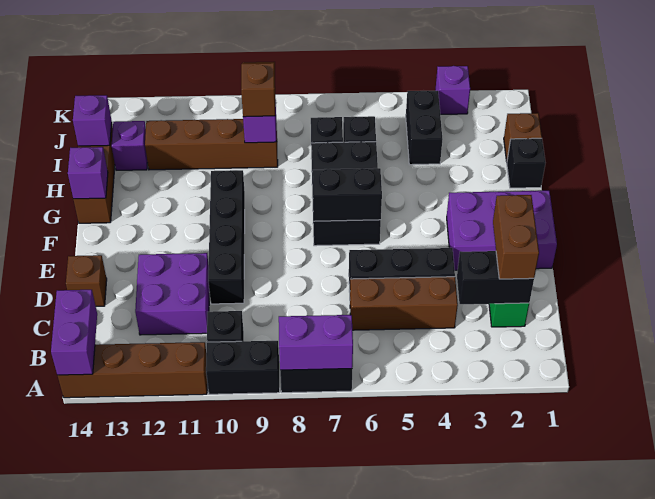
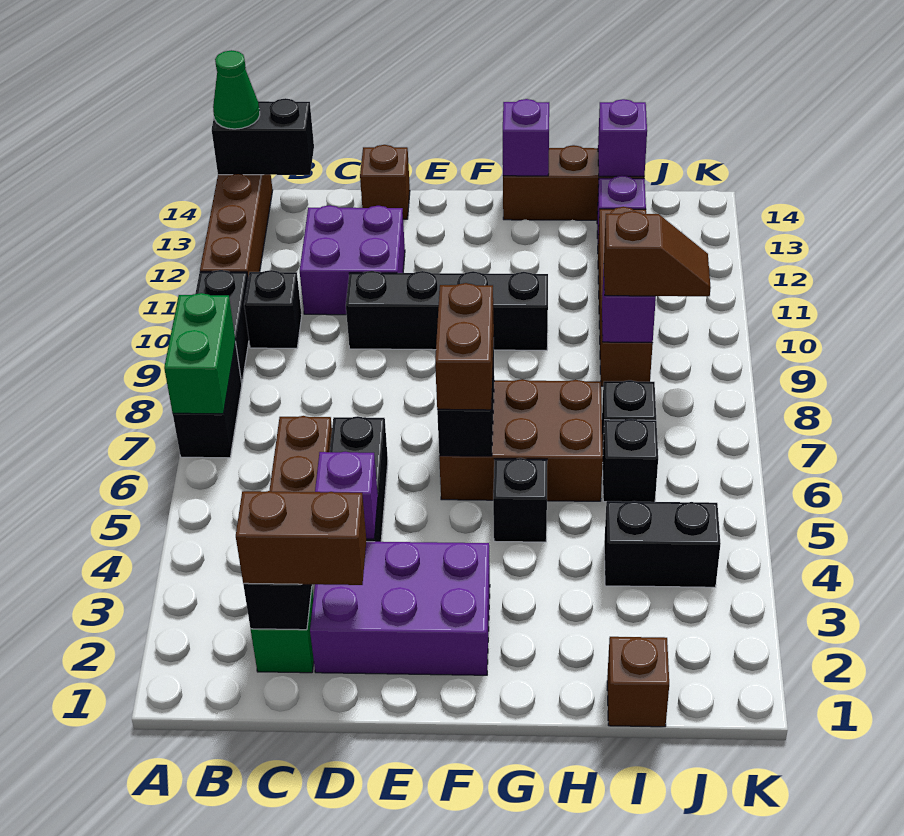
purple brick A7:A8 level 2 -> green brick A7:A8 level 2
purple brick A14:B14 level 2 -> black brick A14:B14 level 2
none -> green cone A14 level 3
purple brick E1:F3 level 1 -> purple brick D2:F3 level 1
black brick F6:H7 level 1 -> brown brick F6:H7 level 1
none -> brown brick F6:F7 level 3
black brick H1 level 1 -> black brick G5 level 1
purple brick K3 level 1 -> purple brick D4 level 2

